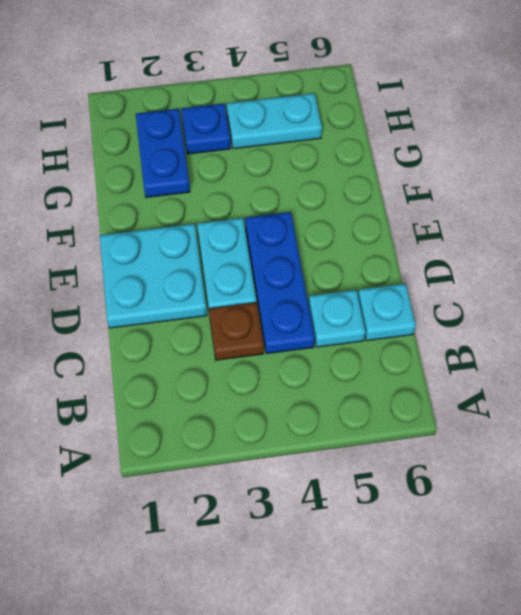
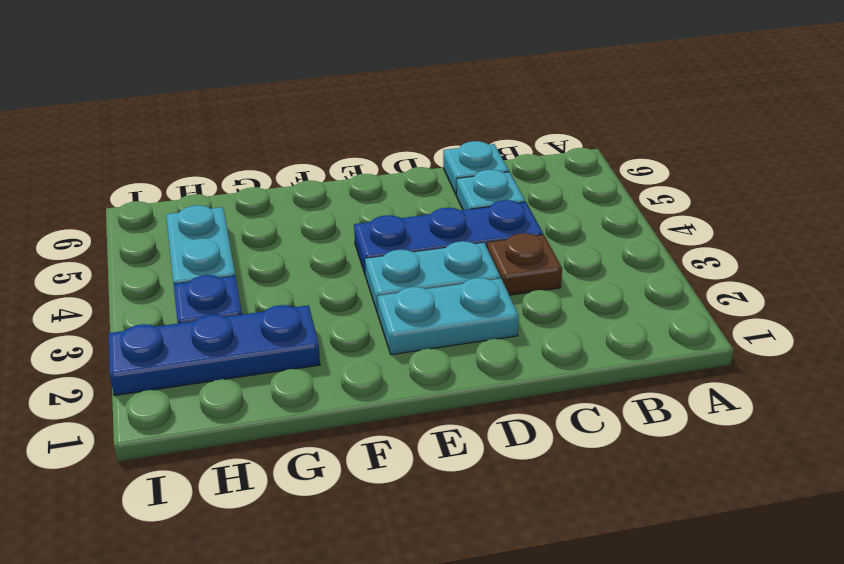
cyan plate D1:E2 level 1 -> cyan plate D2:E2 level 1
blue plate G2:H2 level 1 -> blue plate G2:I2 level 1

